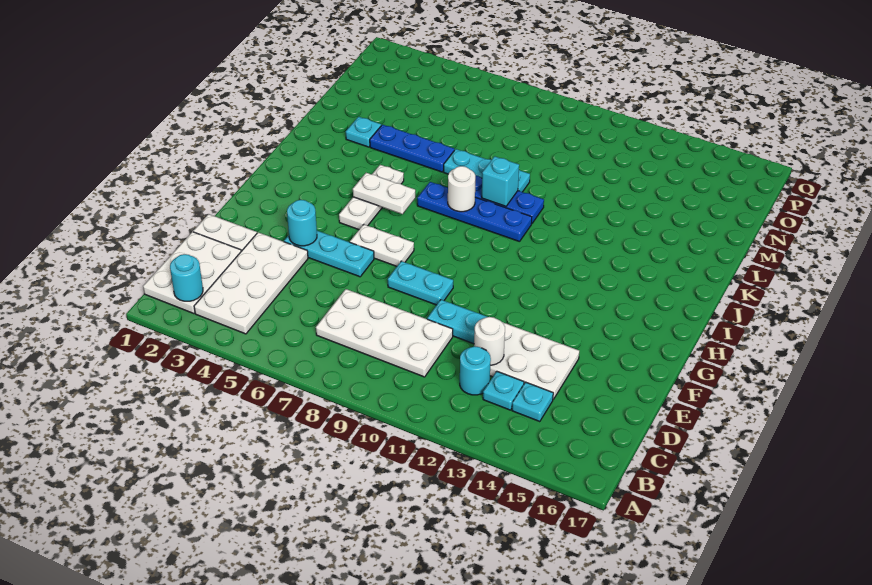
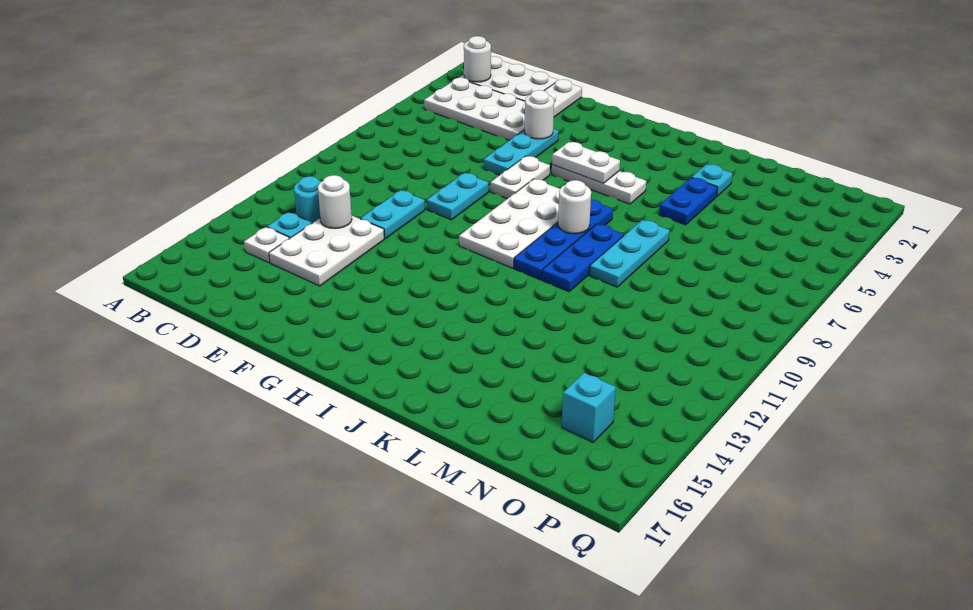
cyan round brick B2 level 2 -> white round brick B2 level 2
white plate C7:D10 level 1 -> white plate H7:I10 level 1
cyan plate C14 level 1 -> white plate C14 level 1
cyan round brick F4 level 2 -> white round brick F4 level 2
white plate I5:I6 level 2 -> white plate H5:I5 level 2
cyan brick K9 level 2 -> cyan brick O15 level 1
blue plate L4:L6 level 1 -> blue plate L4:L5 level 1

